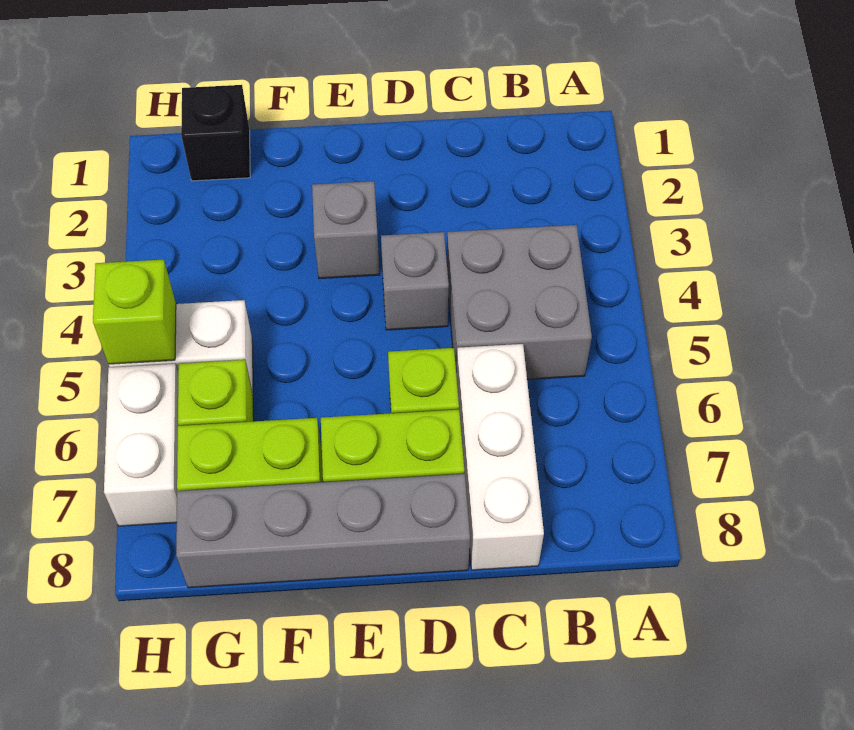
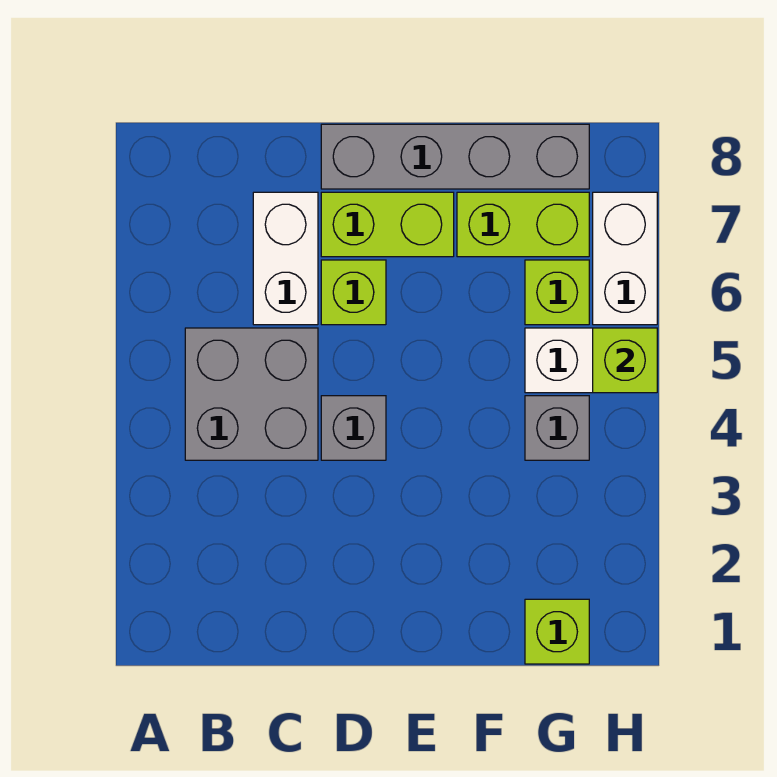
white brick C6:C8 level 1 -> white brick C6:C7 level 1
grey brick E3 level 1 -> grey brick G4 level 1
black brick G1 level 1 -> lime brick G1 level 1

